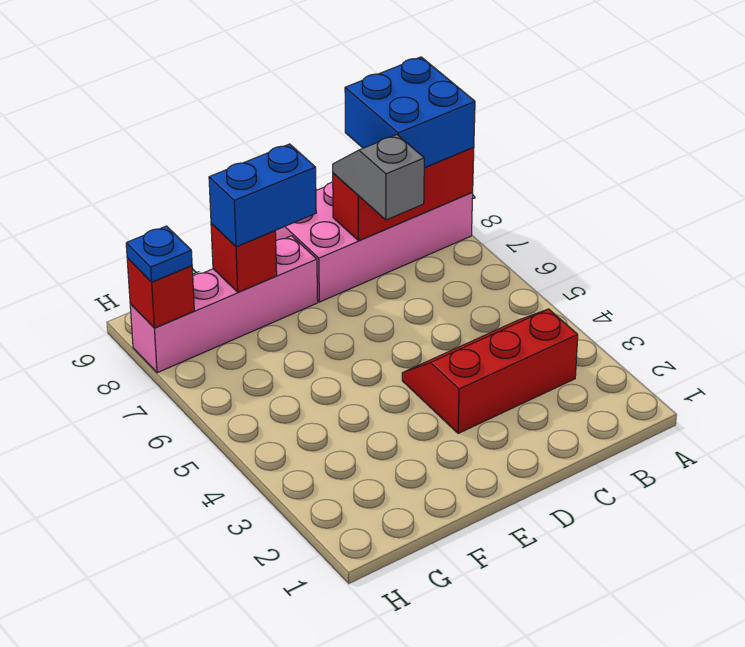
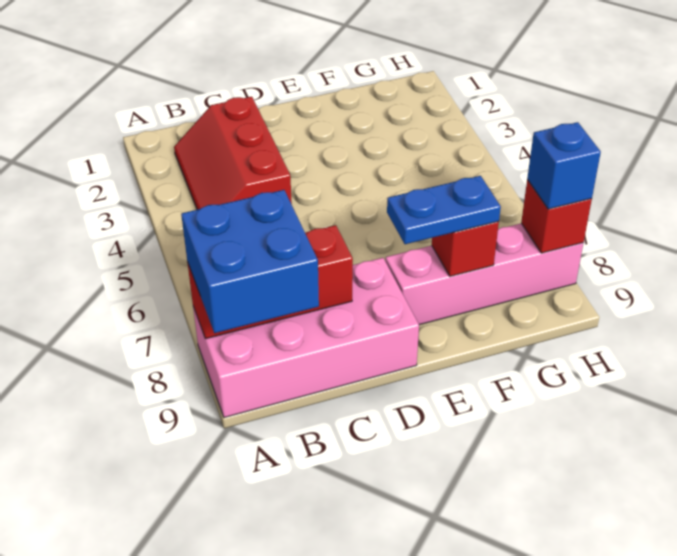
red slope B3:D4 level 1 top 3 -> red slope B2:C4 level 1 top C
grey slope C7:C8 level 3 top 7 -> none
blue brick E8:F8 level 3 -> blue plate E8:F8 level 3
blue plate H8 level 3 -> blue brick H8 level 3

